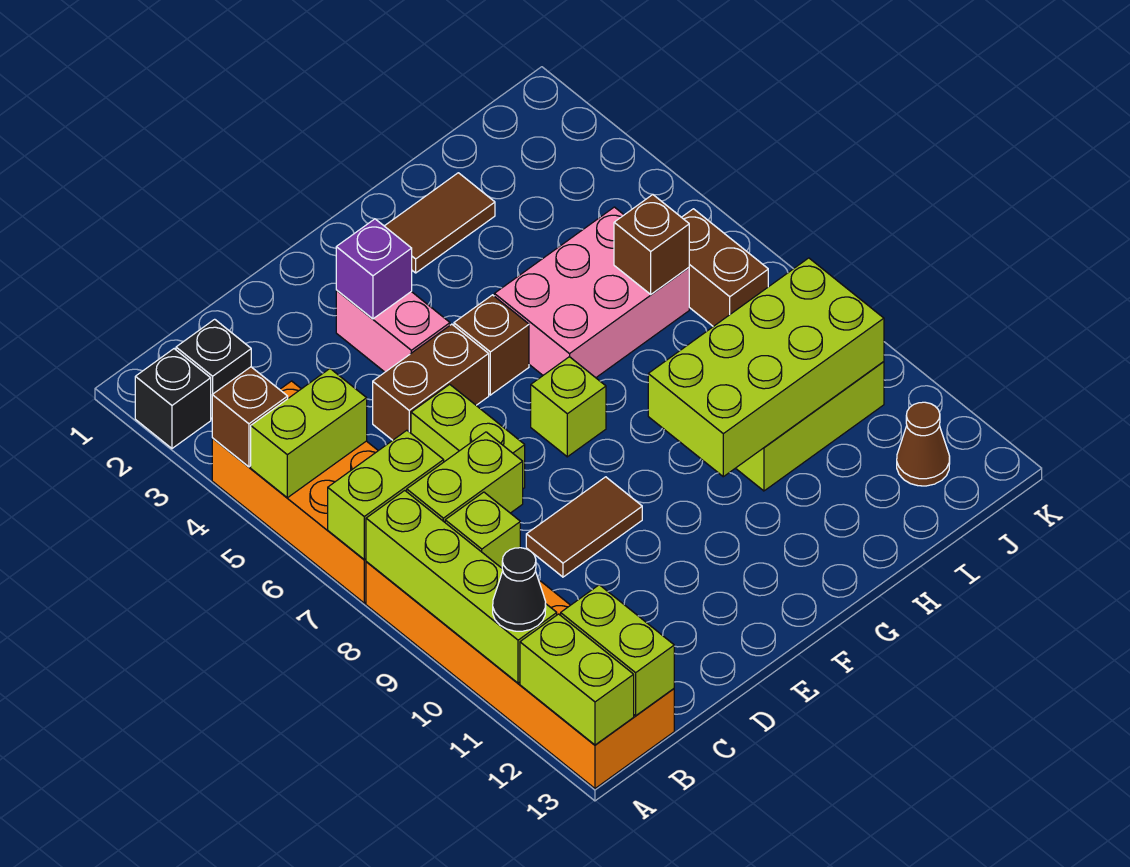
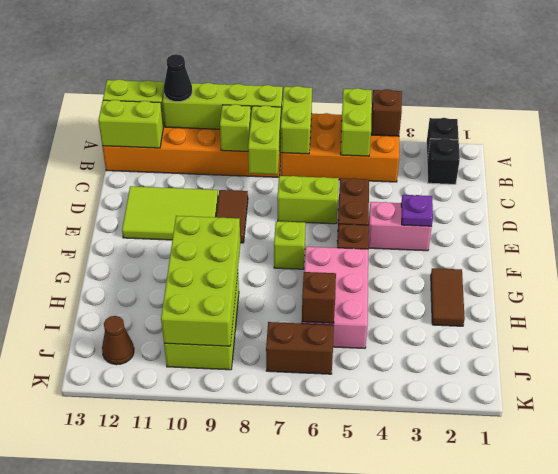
none -> lime tile D10:E12 level 1
purple brick E3 level 2 -> purple plate E3 level 2

